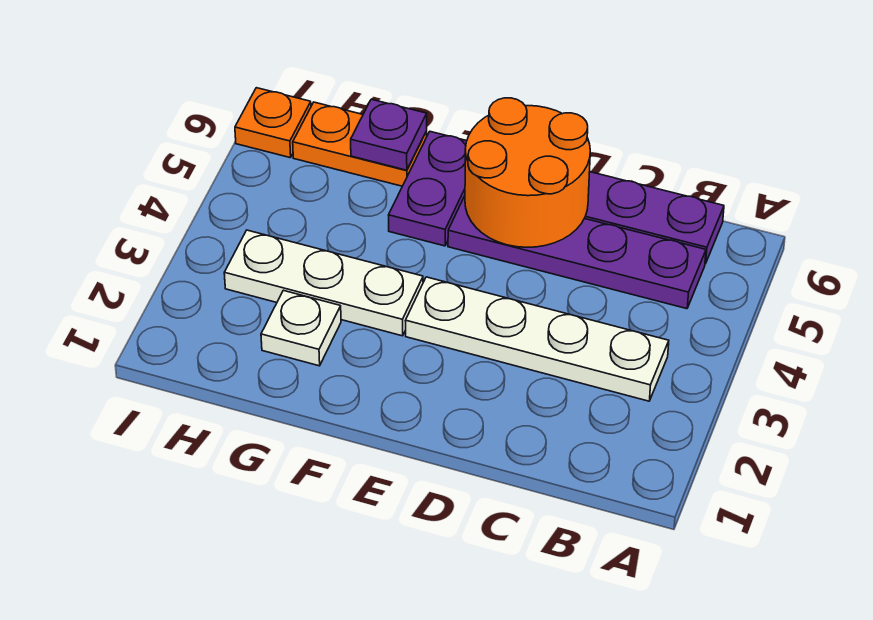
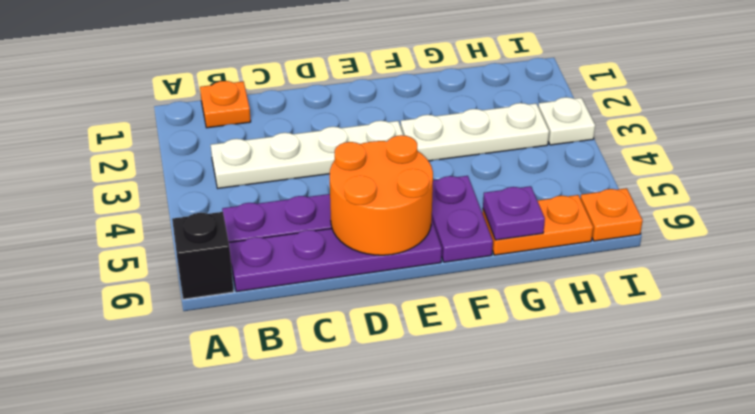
none -> black brick A6 level 1
none -> orange plate B1 level 1
white plate G2 level 1 -> white plate I3 level 1

